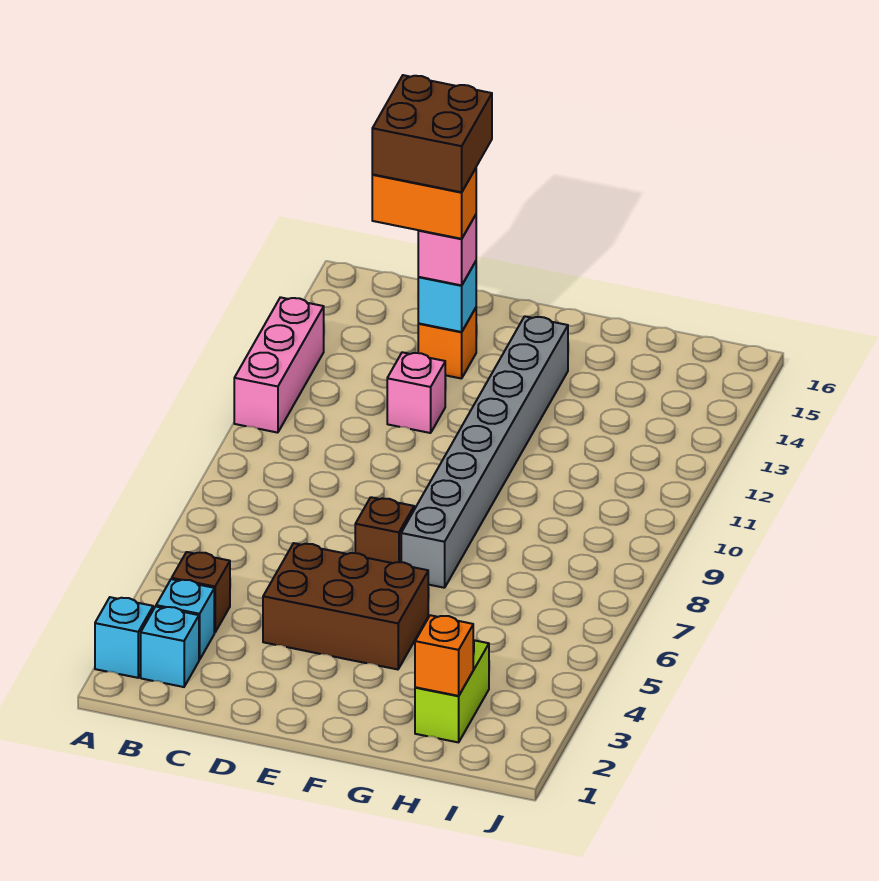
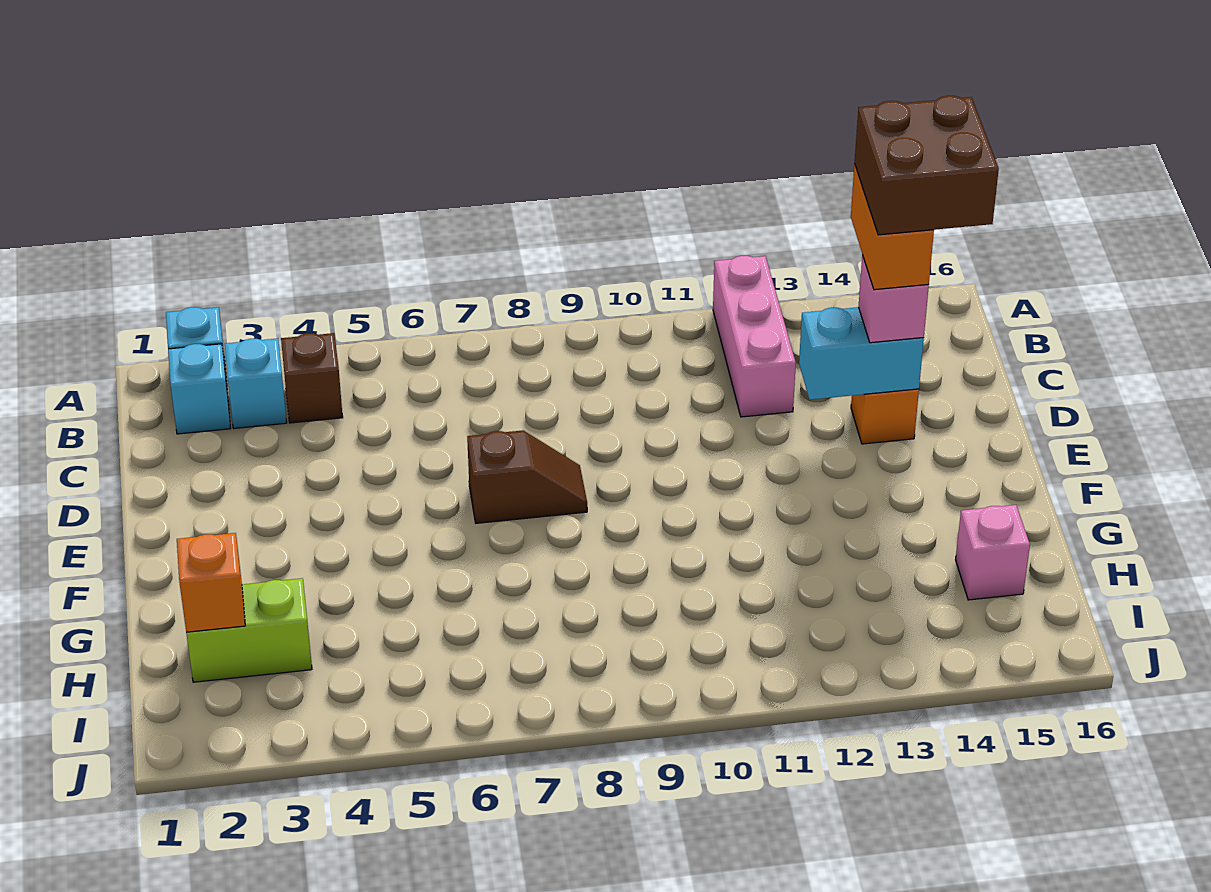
pink brick A11:A13 level 1 -> pink brick A12:C12 level 1
brown brick D4:F5 level 1 -> none
pink brick D12 level 1 -> pink brick H15 level 1
cyan brick D14 level 2 -> cyan brick D13:D14 level 2
grey brick F7:F14 level 1 -> none

